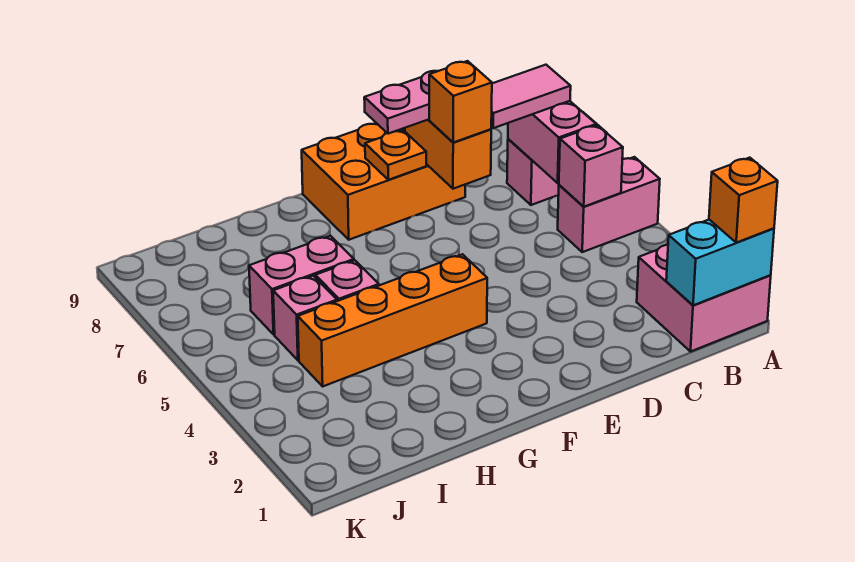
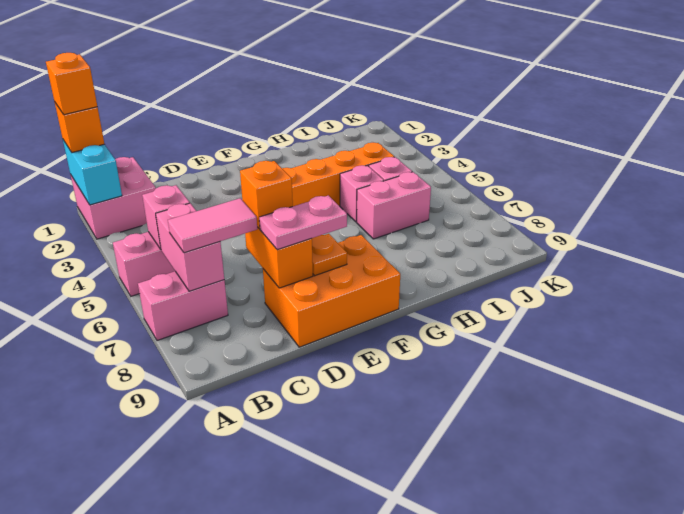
cyan brick A1:B1 level 2 -> cyan brick A1:A2 level 2
none -> orange brick A1 level 4

